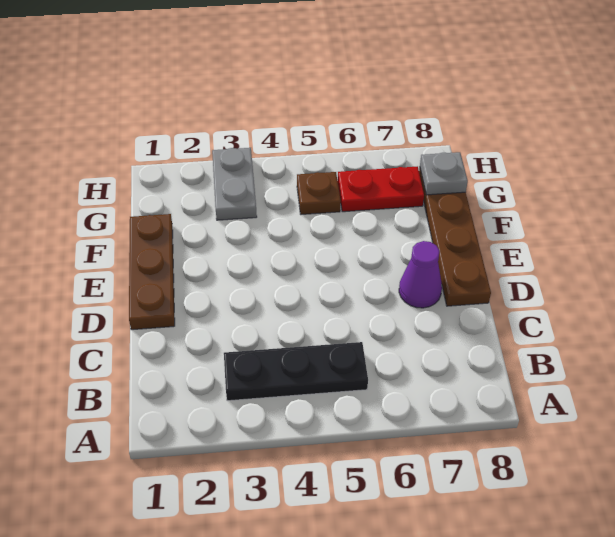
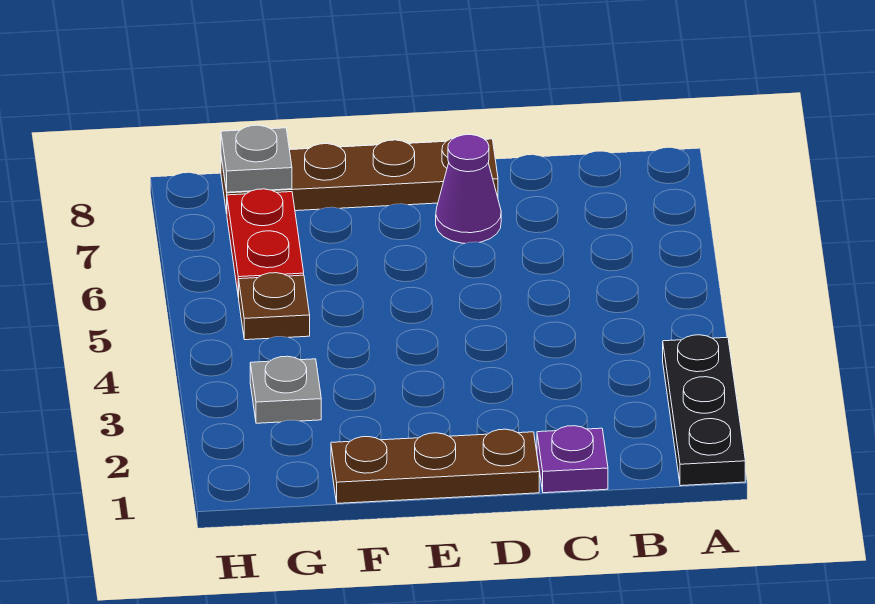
black plate B3:B5 level 1 -> black plate A1:A3 level 1
none -> purple plate C1 level 1
grey plate G3:H3 level 1 -> grey plate G3 level 1

